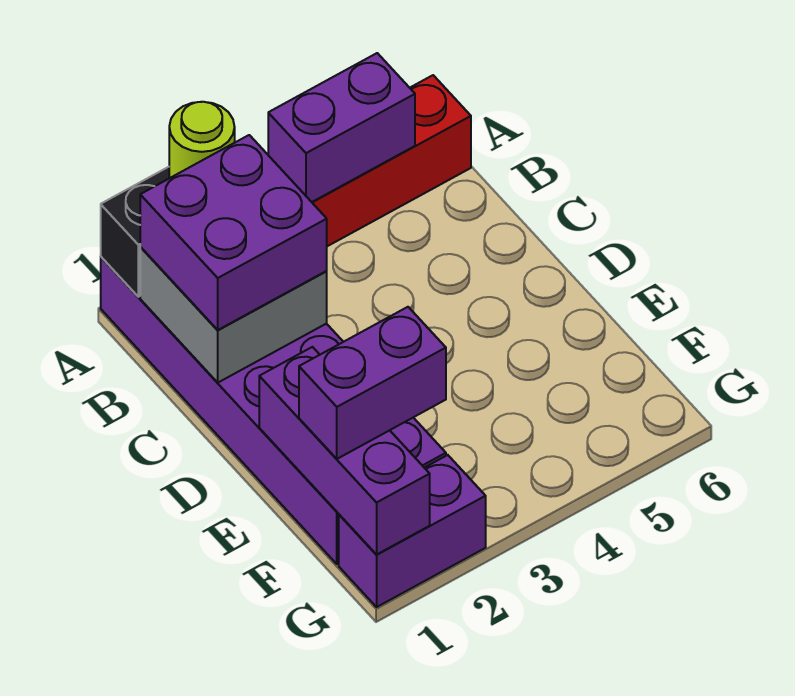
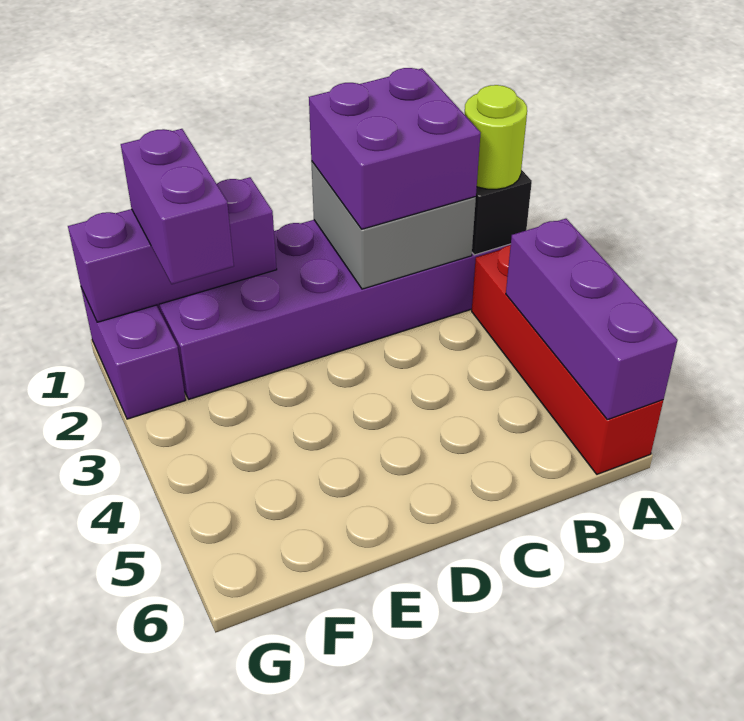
purple brick A4:A5 level 2 -> purple brick A4:A6 level 2

